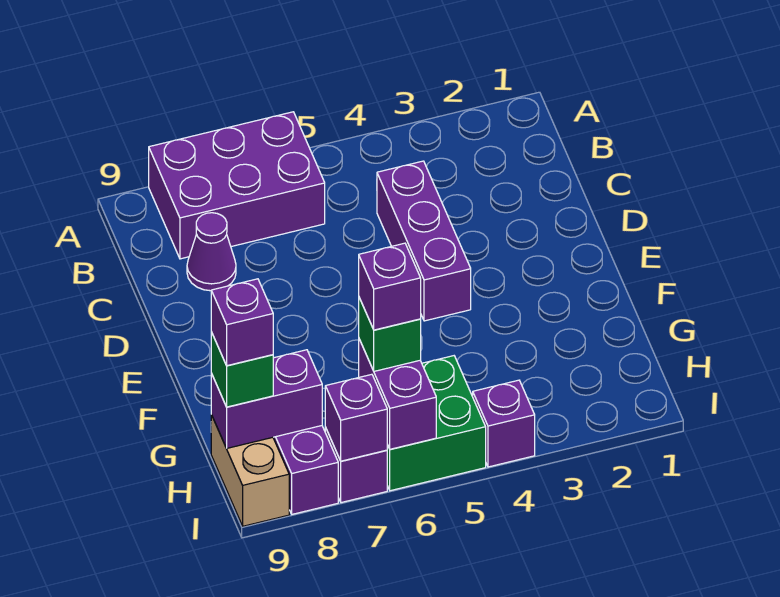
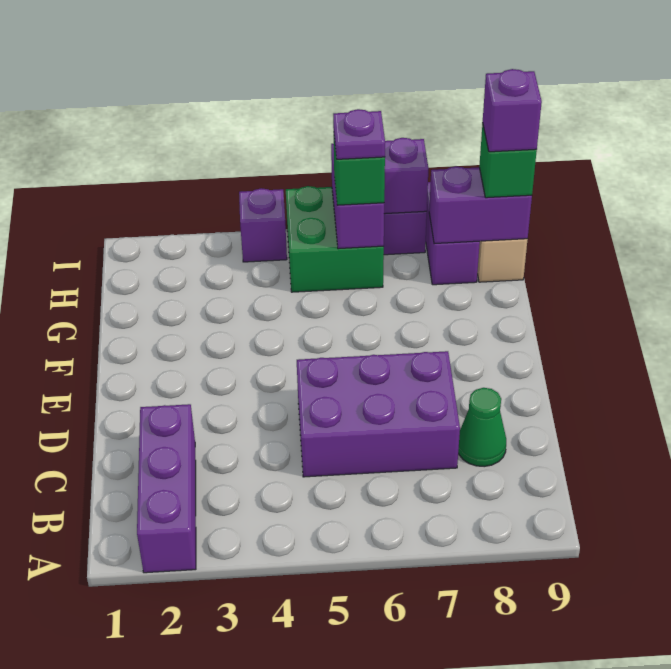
purple brick A6:B8 level 1 -> purple brick C5:D7 level 1
purple brick C4:E4 level 1 -> purple brick A2:C2 level 1
purple cone C8 level 1 -> green cone C8 level 1
purple brick H6 level 4 -> purple plate H6 level 4

